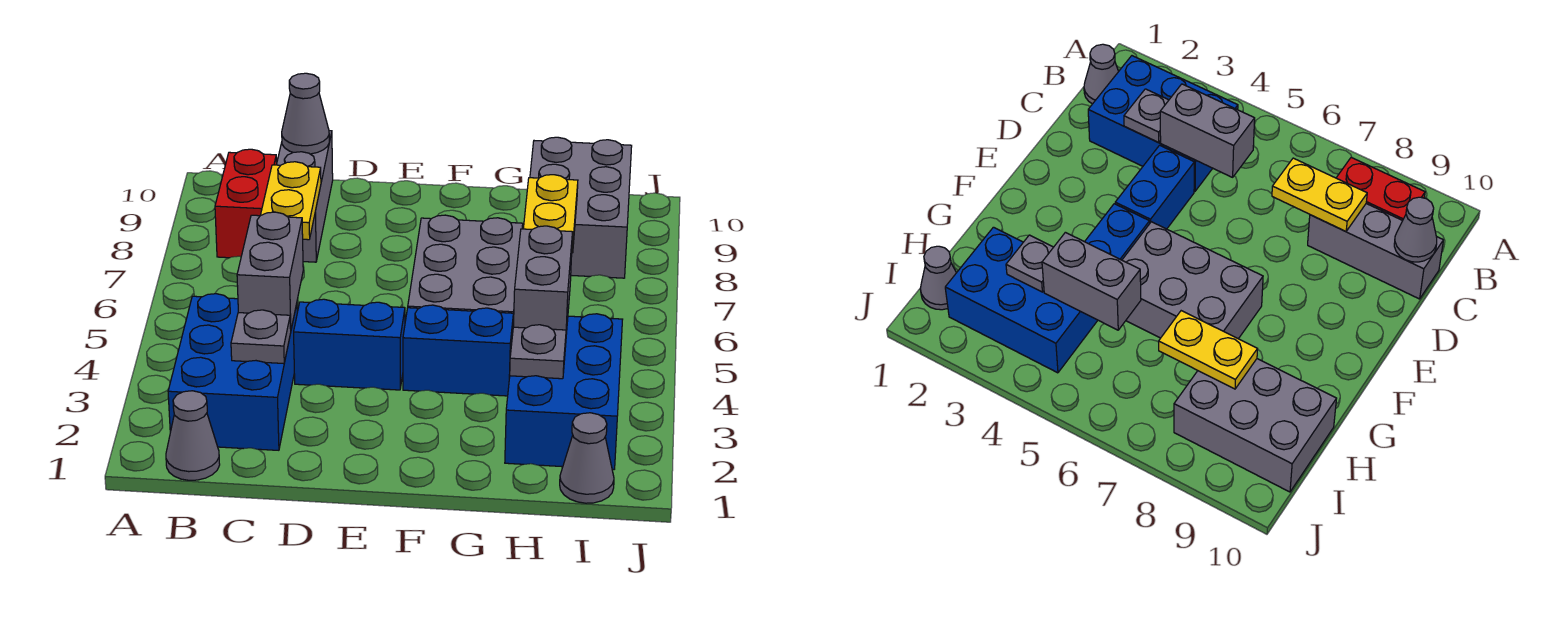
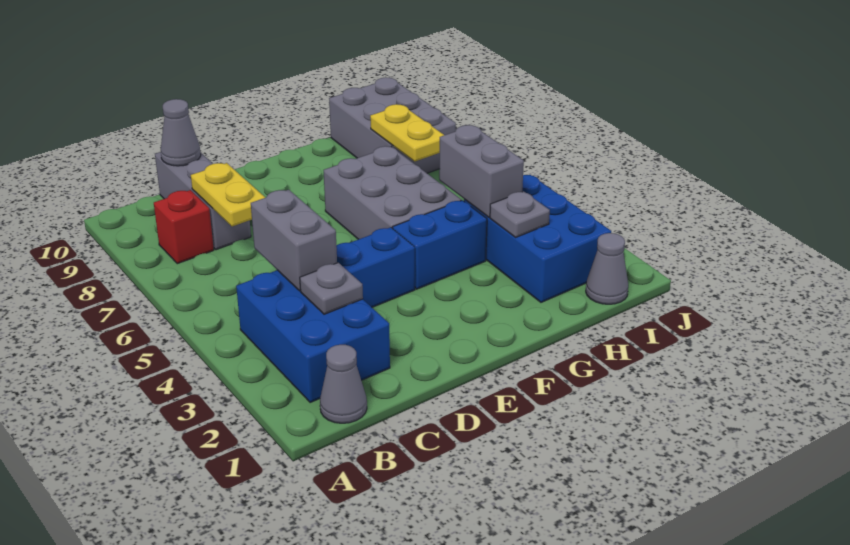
red brick B8:B9 level 1 -> red brick B8 level 1

